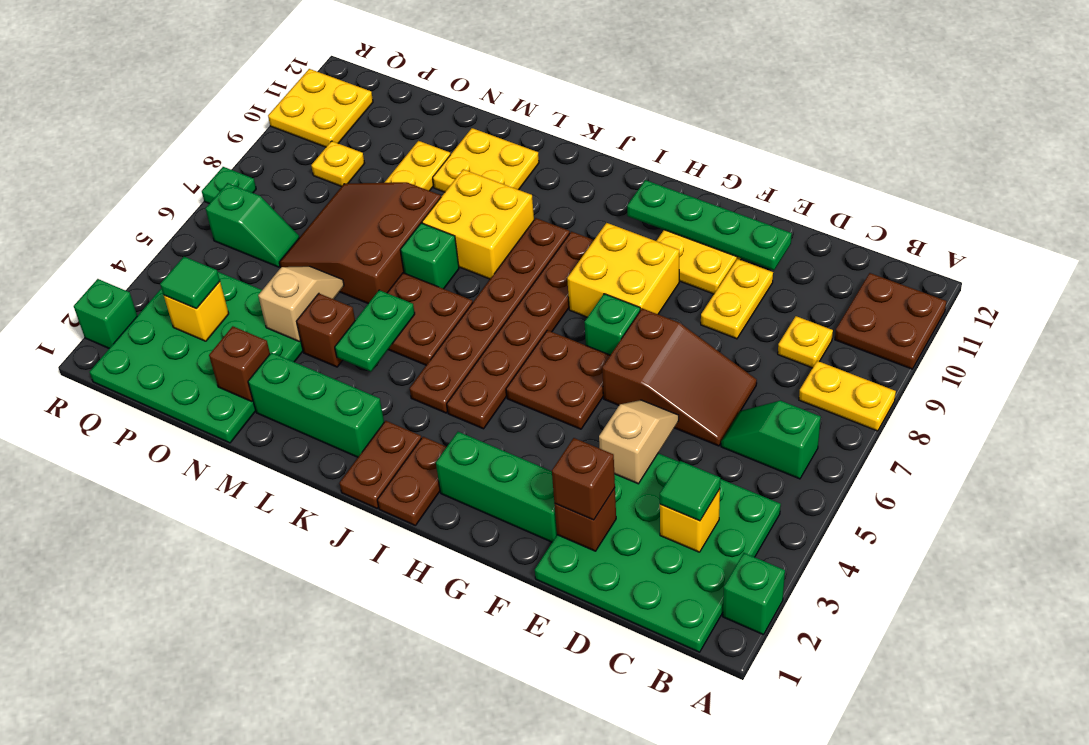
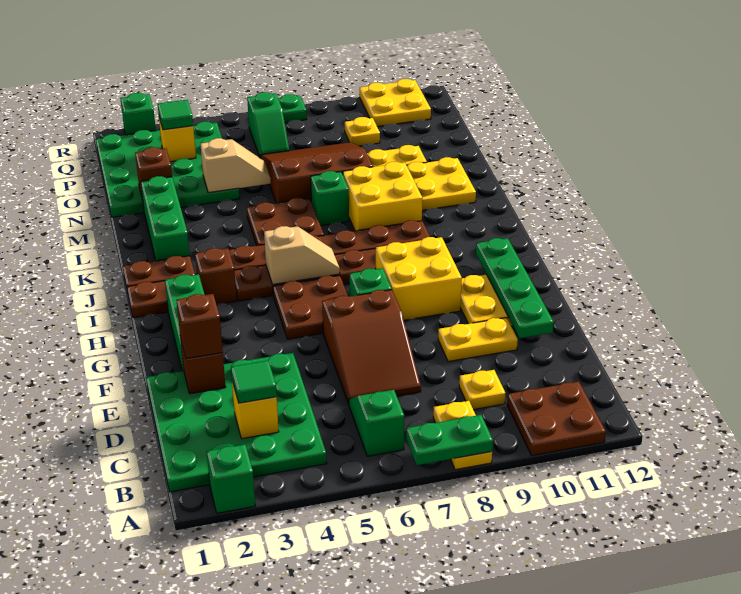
tan slope E4:E5 level 2 top 4 -> tan slope I5:I6 level 2 top 5
green plate L4:L5 level 2 -> green plate A7:A8 level 2
brown brick M4 level 1 -> brown brick I3 level 1

